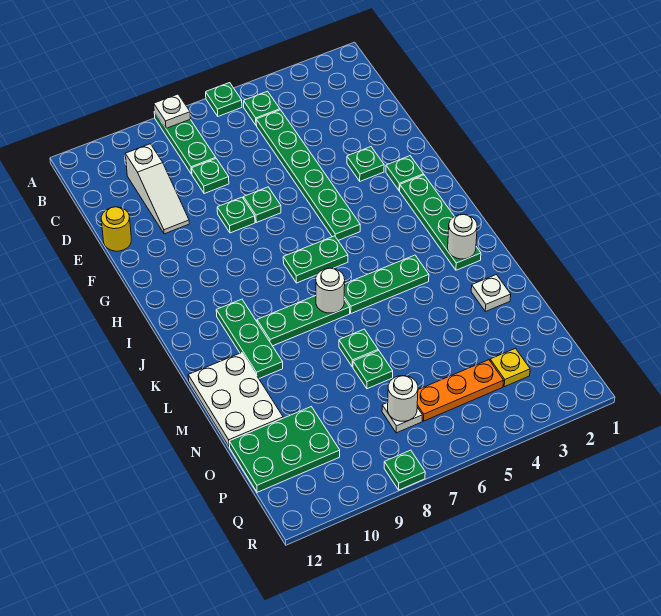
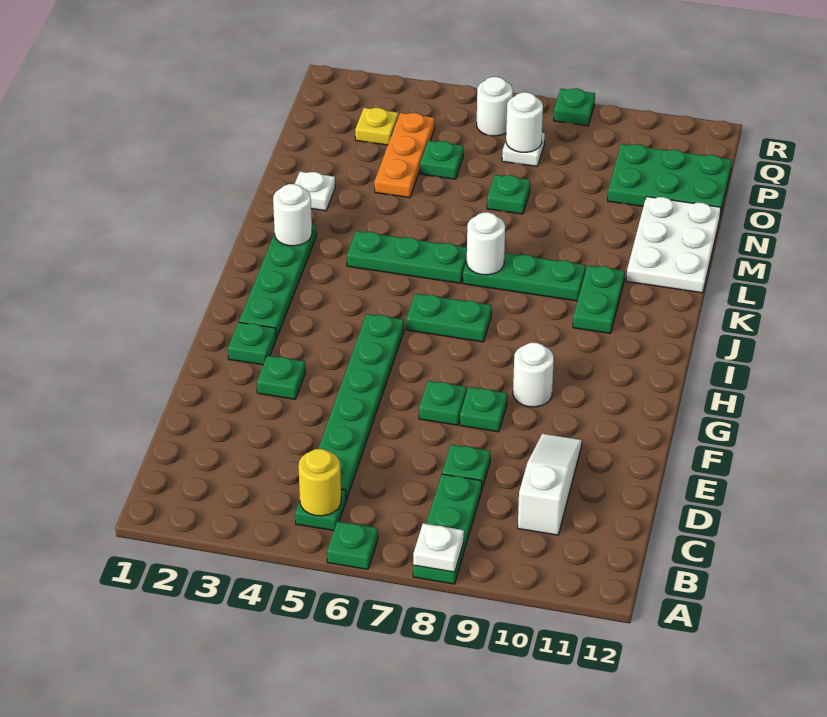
yellow round brick E12 level 1 -> yellow round brick B5 level 2
none -> white round brick G9 level 1
green plate J10:L10 level 1 -> green plate J10:K10 level 1
green plate M7 level 1 -> green plate O5 level 1
orange plate P4:P6 level 1 -> orange plate N4:P4 level 1
none -> white round brick Q6 level 1

